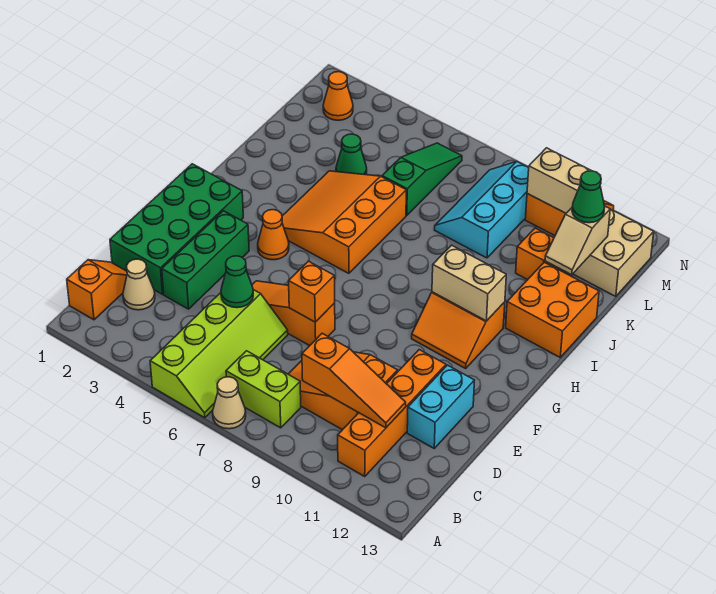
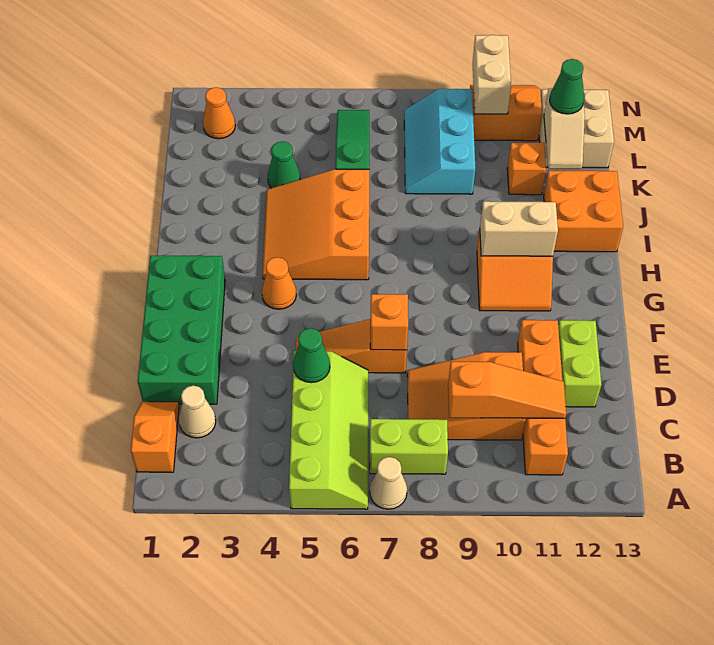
green brick D3:F3 level 1 -> none
cyan brick D12:E12 level 1 -> lime brick D12:E12 level 1
tan brick M10:M11 level 2 -> tan brick M10:N10 level 2

